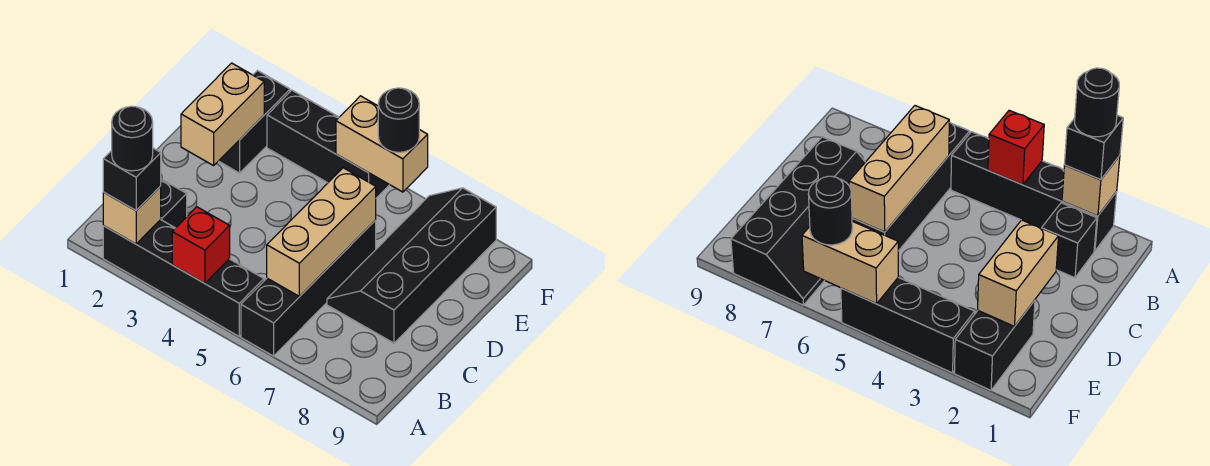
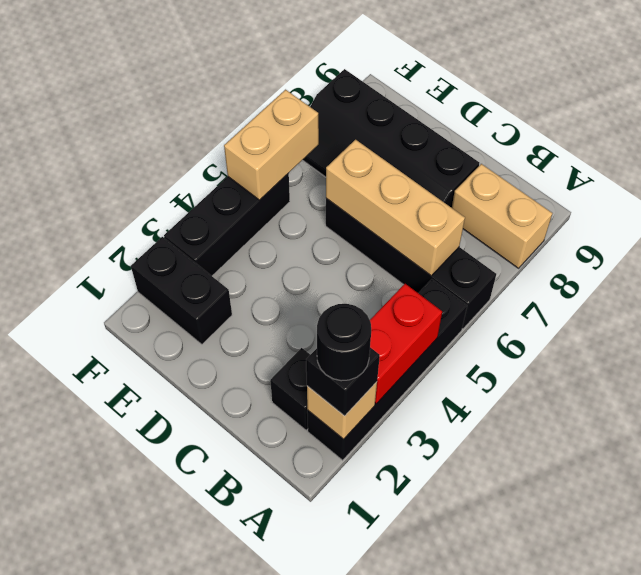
red brick A4 level 2 -> red brick A3:A4 level 2
tan brick D2:E2 level 2 -> tan brick A8:B8 level 1
black round brick F6 level 3 -> none

